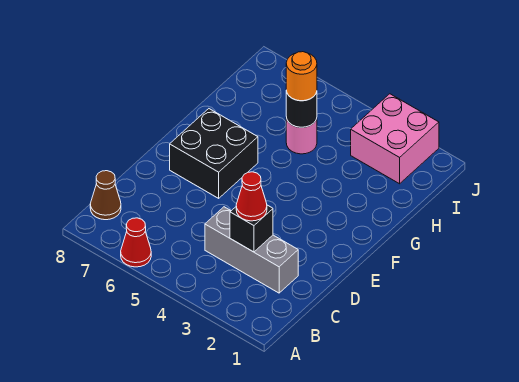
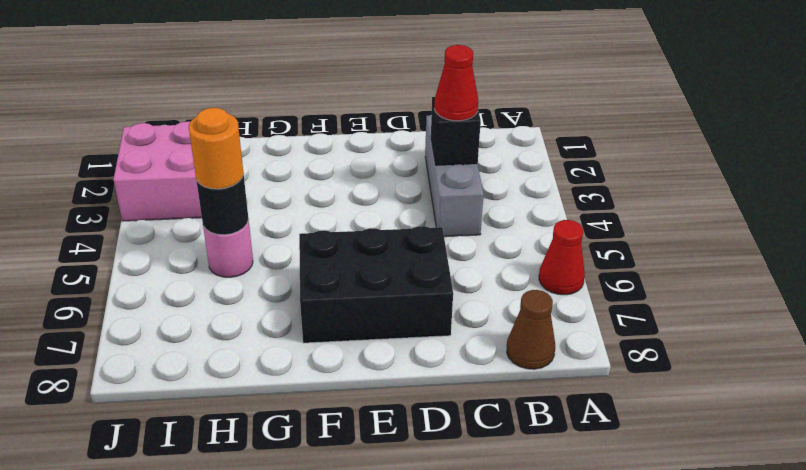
black brick E6:F7 level 1 -> black brick D6:F7 level 1

